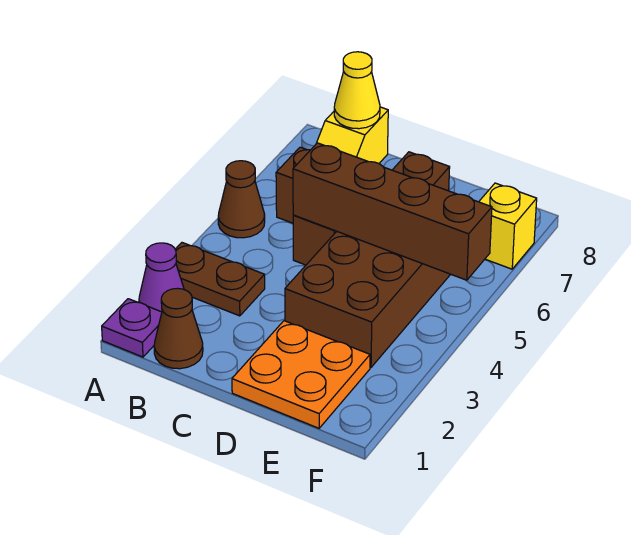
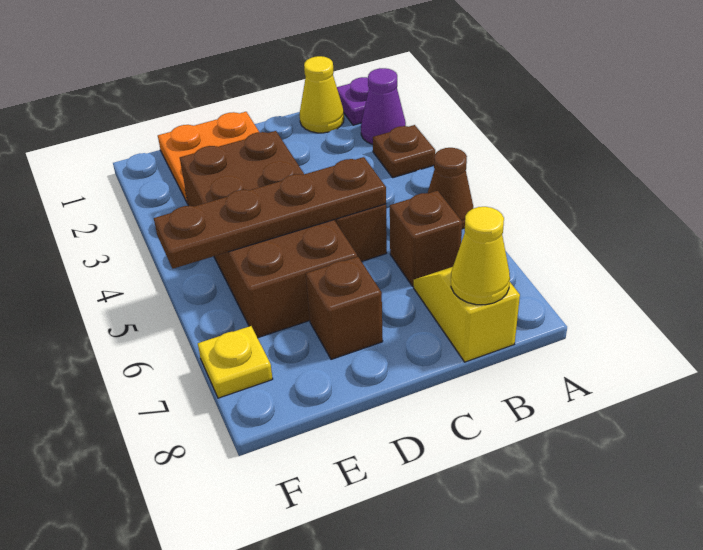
brown plate A3:B3 level 1 -> brown plate A3 level 1
brown cone B1 level 1 -> yellow cone B1 level 1
brown brick C5:F5 level 2 -> brown plate C5:F5 level 2
yellow brick F7 level 1 -> yellow plate F7 level 1

